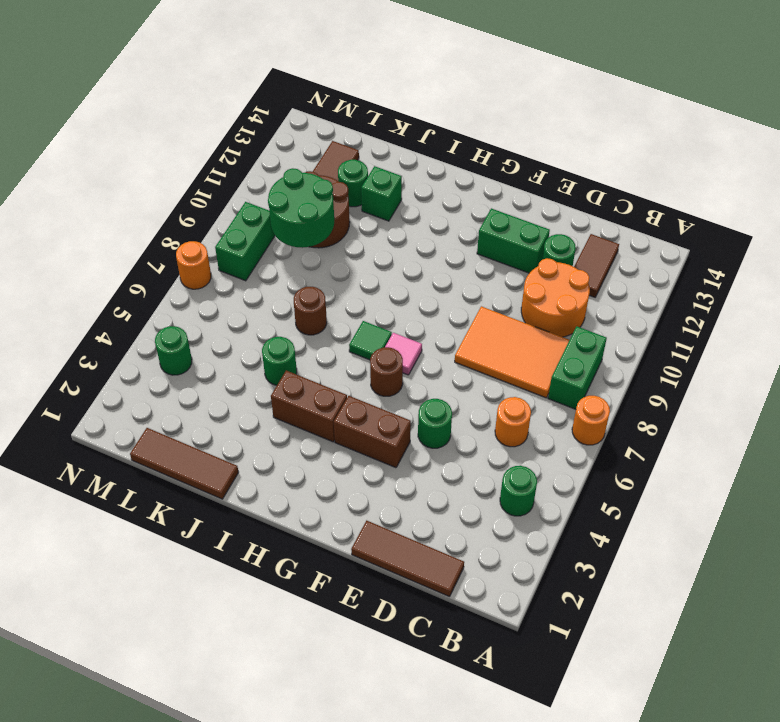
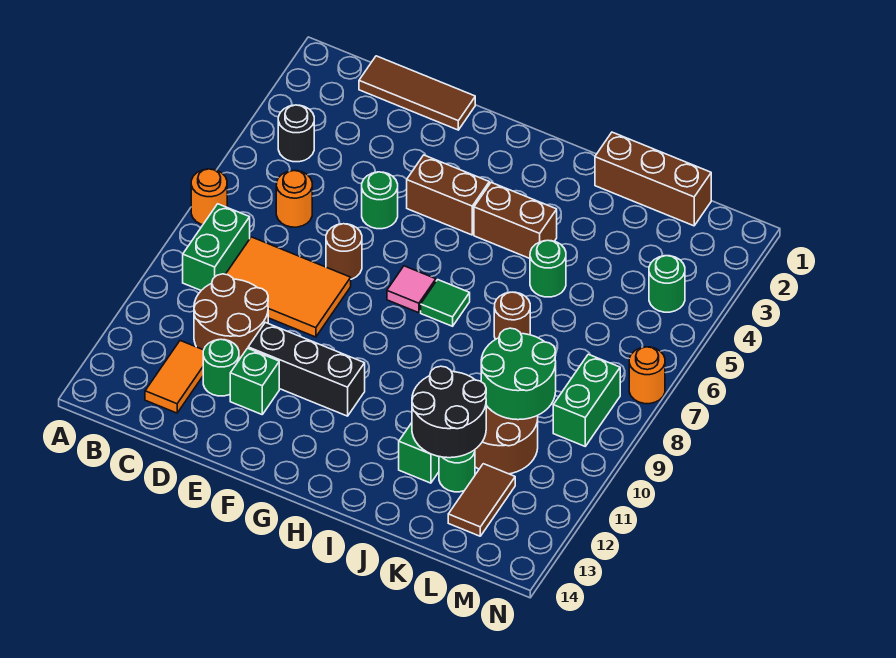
green round brick B4 level 1 -> black round brick B4 level 1
orange round brick C10:D11 level 1 -> brown round brick C10:D11 level 1
brown tile C12:C13 level 1 -> orange tile C12:C13 level 1
none -> black brick E11:G11 level 1
green brick E12:F12 level 1 -> green brick E12 level 1
brown round brick G6 level 1 -> brown round brick E7 level 1
brown tile J1:L1 level 1 -> brown brick J1:L1 level 1
none -> black round brick J11:K12 level 2

